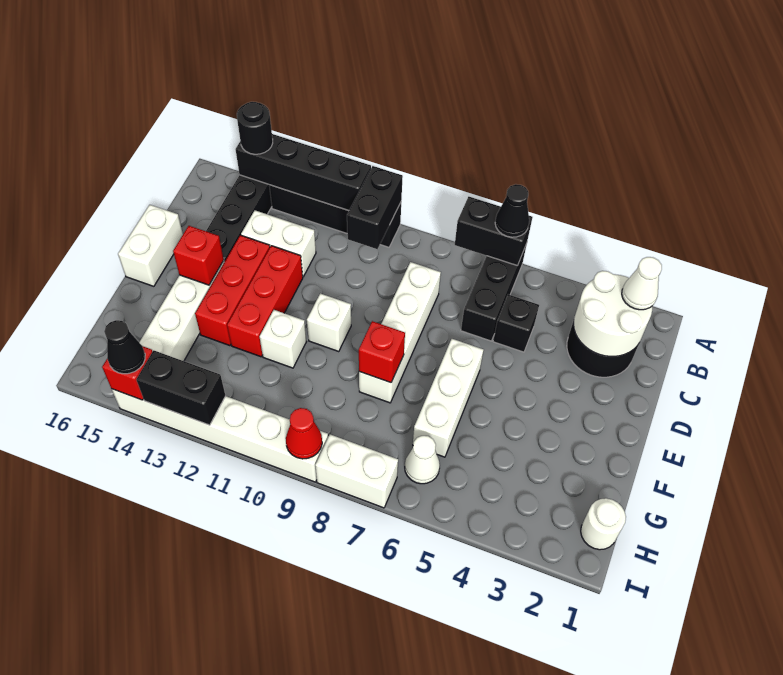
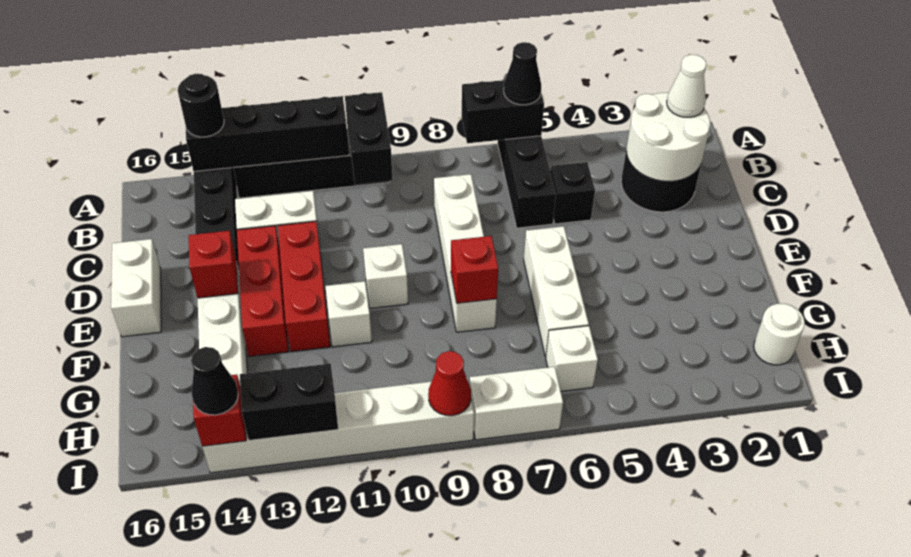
white cone H6 level 1 -> white brick H6 level 1

